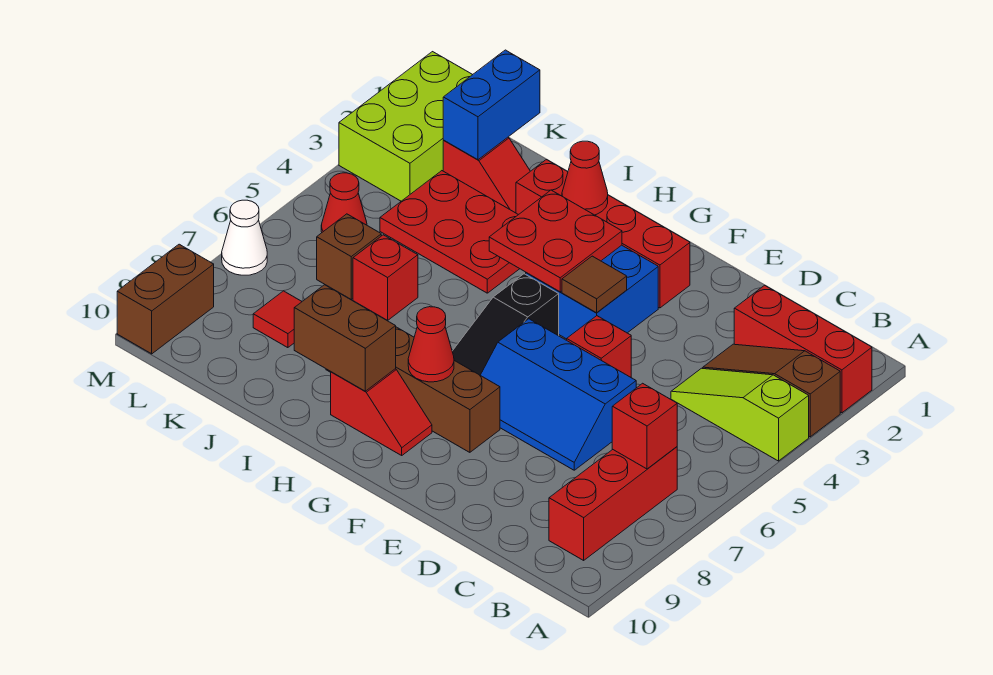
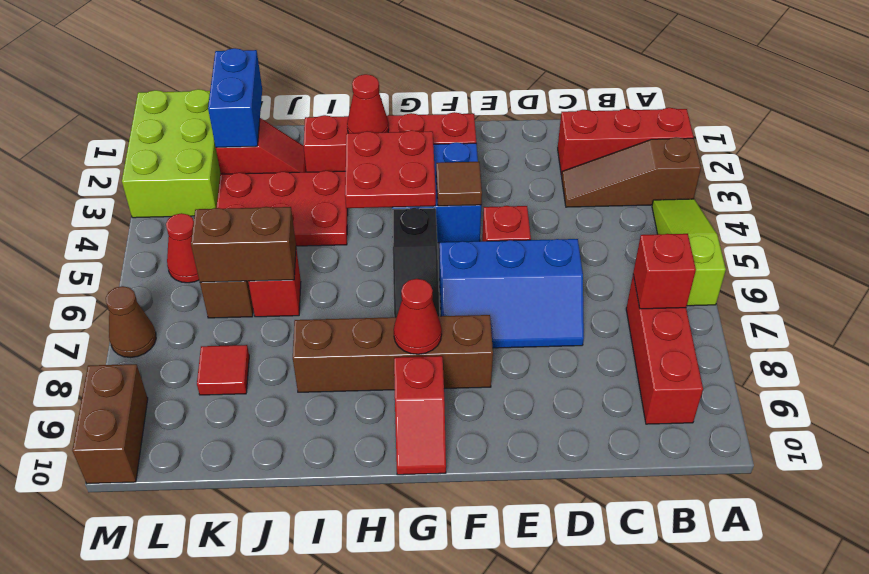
lime slope A4:C4 level 1 top A -> lime slope A4:A6 level 1 top 6
red slope G9:H9 level 1 top H -> red slope G9:G10 level 1 top 9
brown brick H9:I9 level 2 -> brown brick J6:K6 level 2
white cone M7 level 1 -> brown cone M7 level 1

